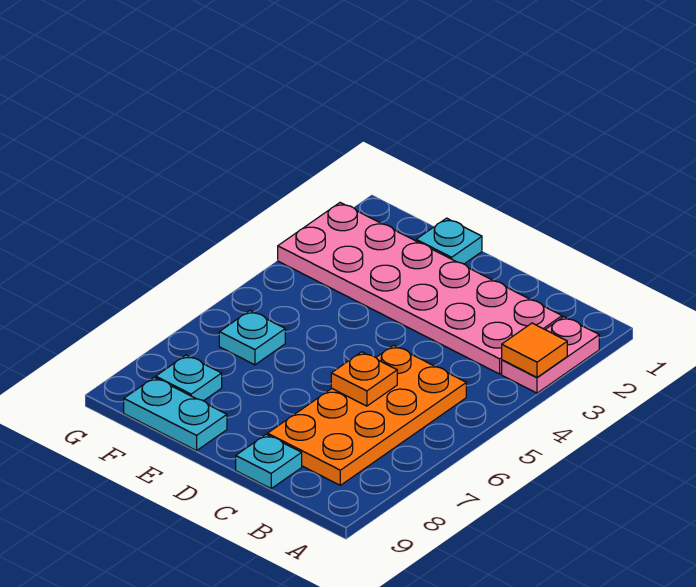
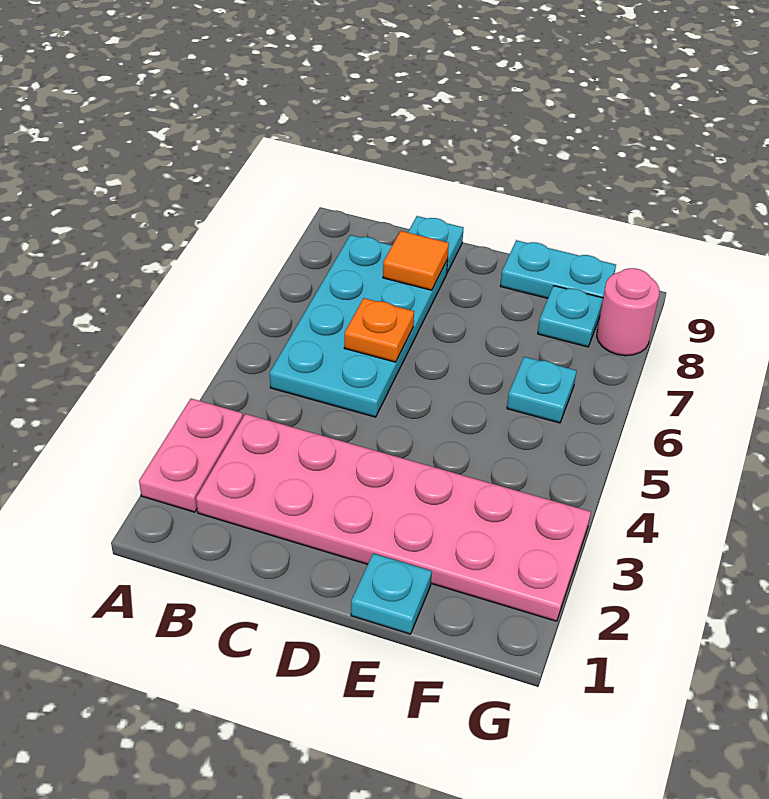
orange tile A3 level 2 -> orange tile C8 level 2
orange plate B5:C8 level 1 -> cyan plate B5:C8 level 1
none -> pink round brick G8 level 1

